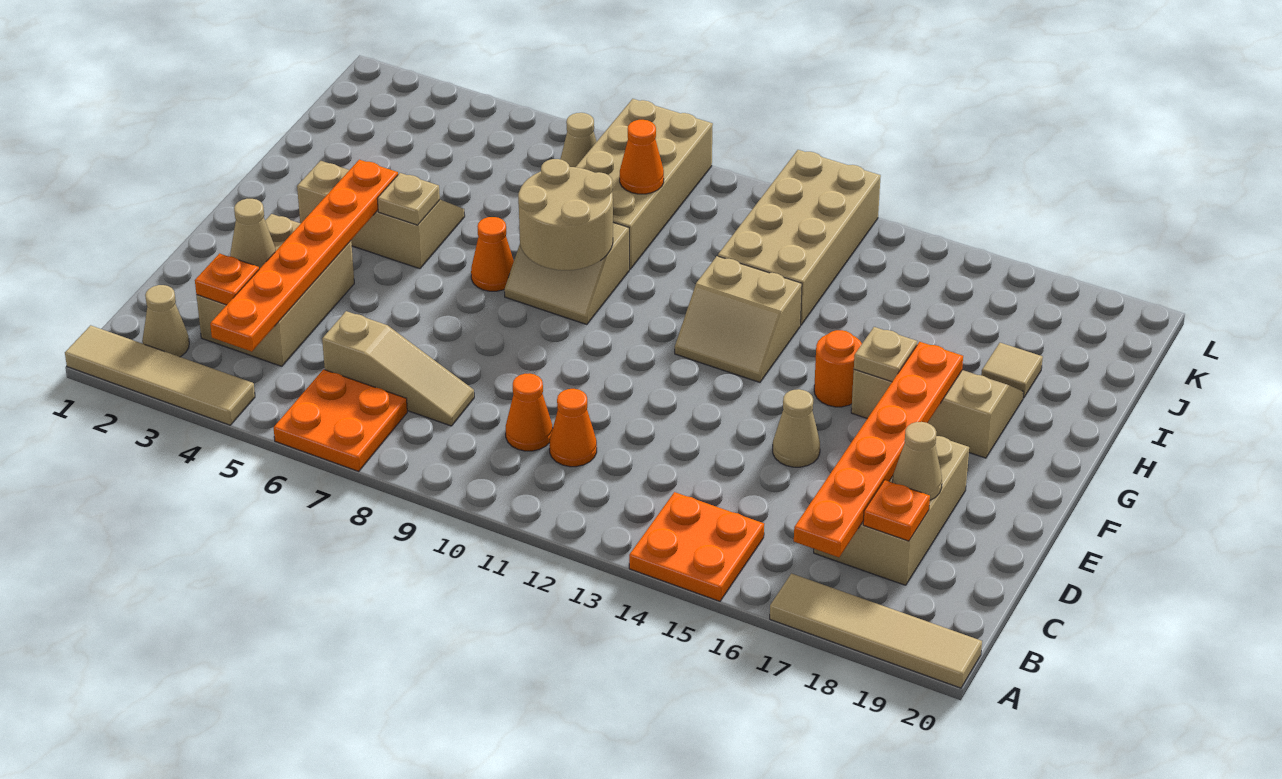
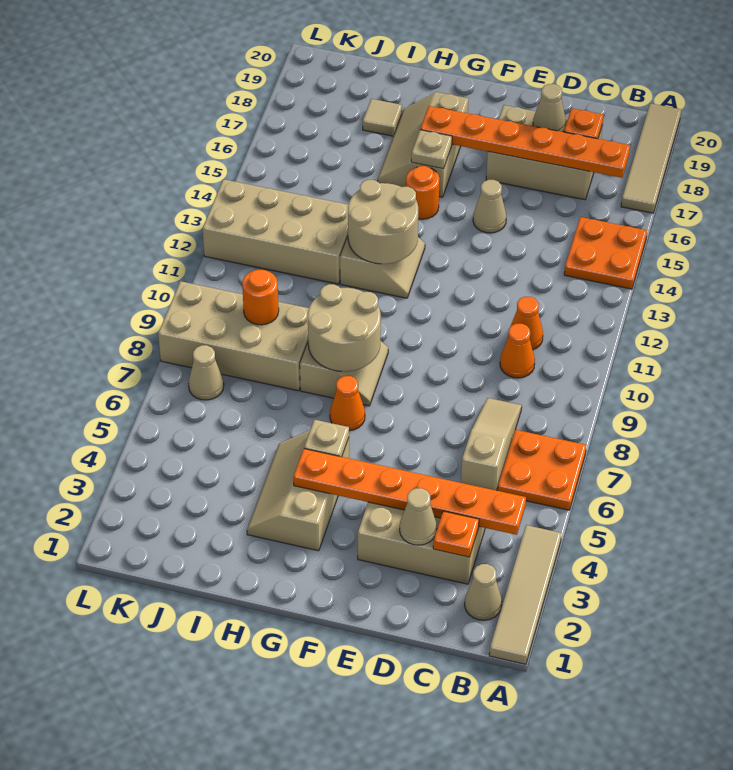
none -> tan round brick G12:H13 level 2
orange cone J9 level 2 -> orange round brick J9 level 2

